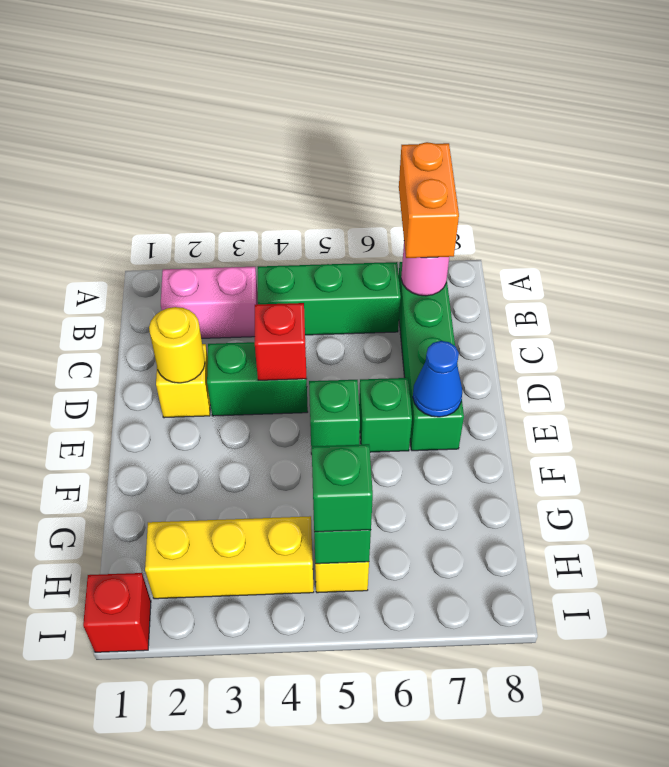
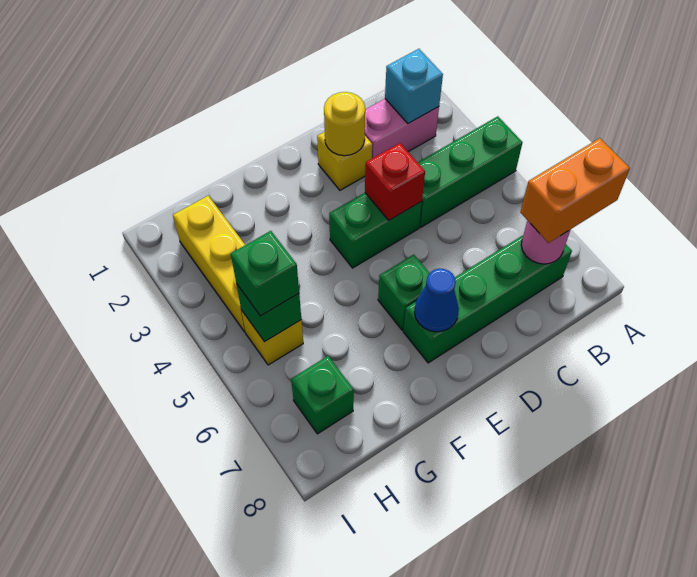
pink brick B2:B3 level 1 -> pink brick B2:C2 level 1
none -> cyan brick B2 level 2
green brick B4:B6 level 1 -> green brick A4:C4 level 1
green brick D3:D4 level 1 -> green brick D4:E4 level 1
green brick E5 level 1 -> green brick H7 level 1
red brick I1 level 1 -> none

